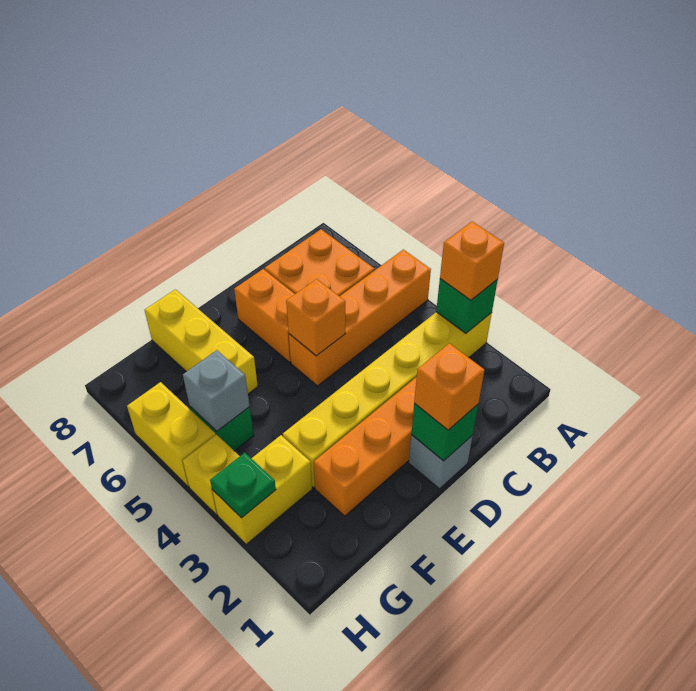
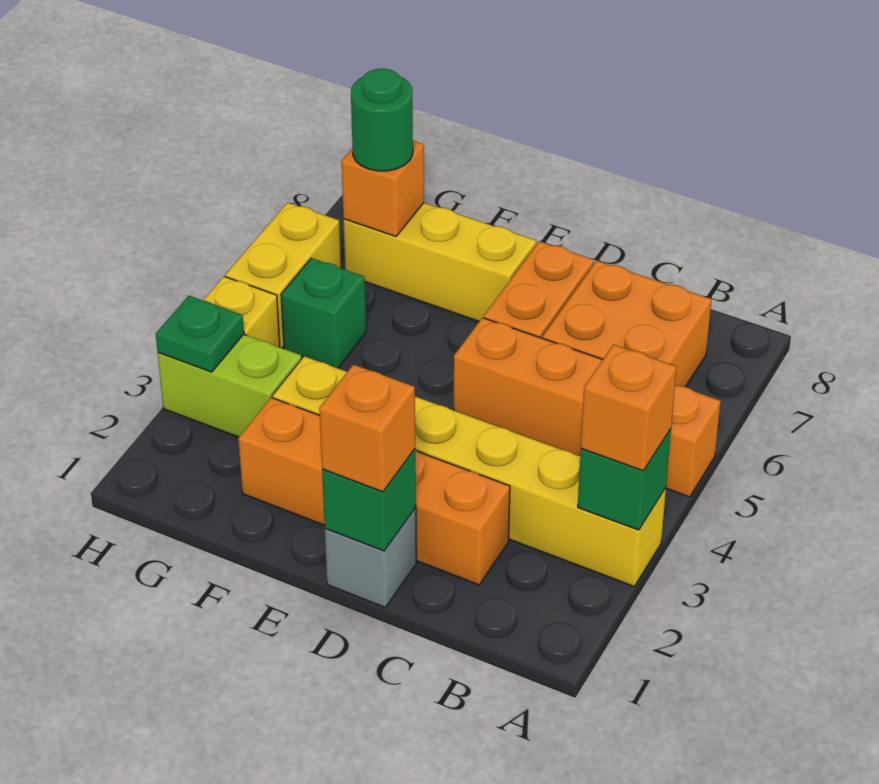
orange brick D5 level 2 -> orange brick G7 level 2
yellow brick F6:F8 level 1 -> yellow brick E7:G7 level 1
yellow brick G3:H3 level 1 -> lime brick G3:H3 level 1
grey brick G5 level 2 -> none
none -> green round brick G7 level 3

